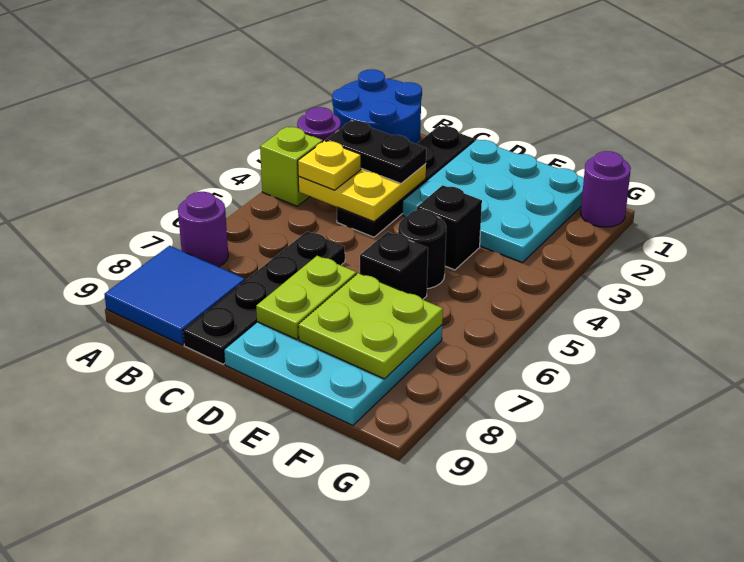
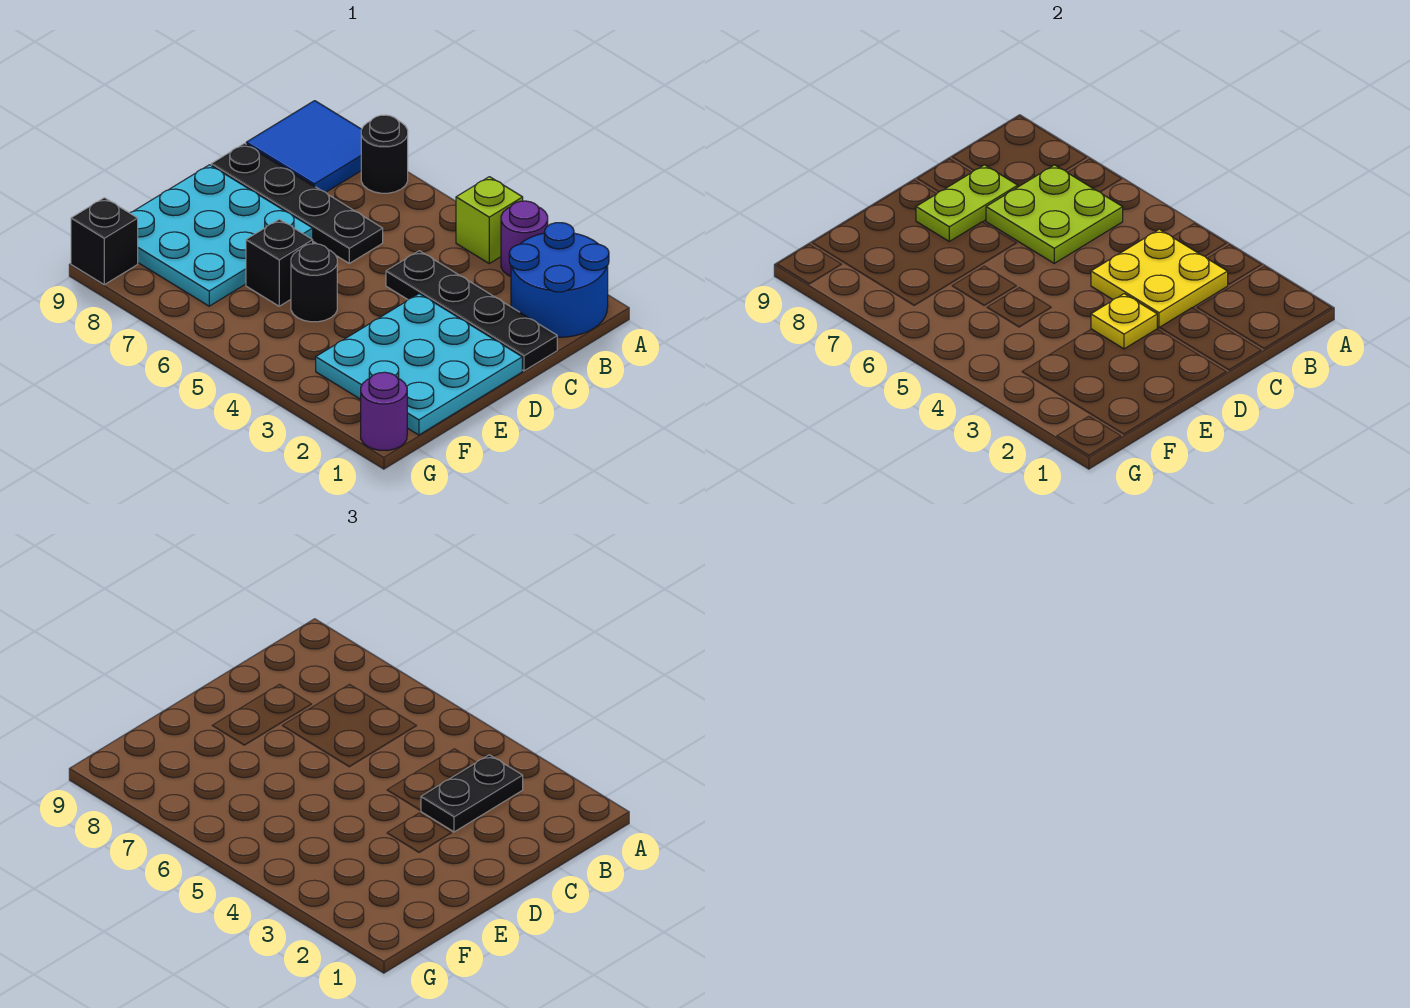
purple round brick A7 level 1 -> black round brick A7 level 1
yellow plate B4 level 3 -> yellow plate D3 level 2
lime plate D7:D8 level 2 -> lime plate C8:D8 level 2
black brick E4 level 1 -> black brick G9 level 1
lime plate E7:F8 level 2 -> lime plate B6:C7 level 2

